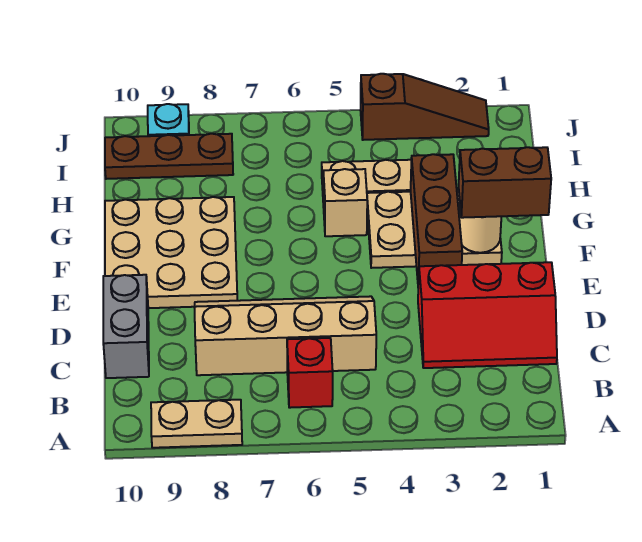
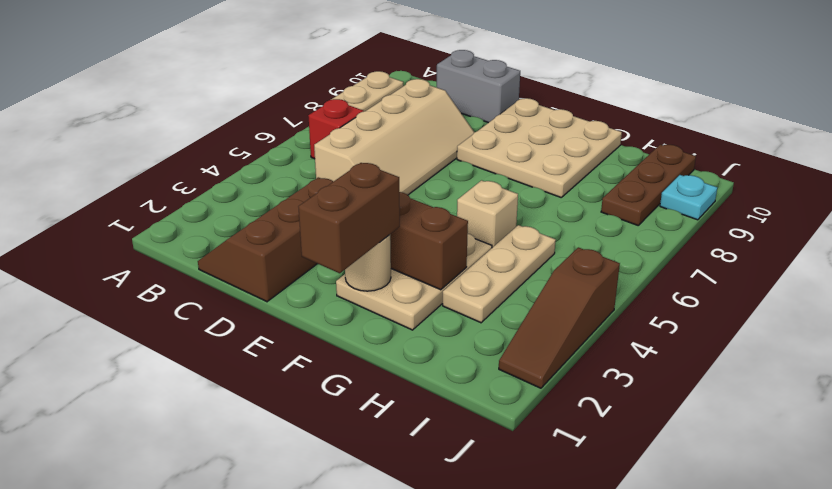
red slope C1:D3 level 1 top D -> brown slope C1:D3 level 1 top D

